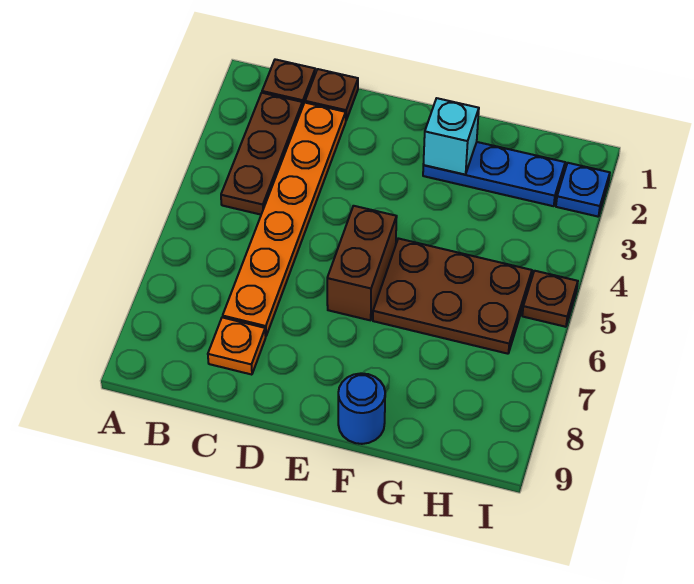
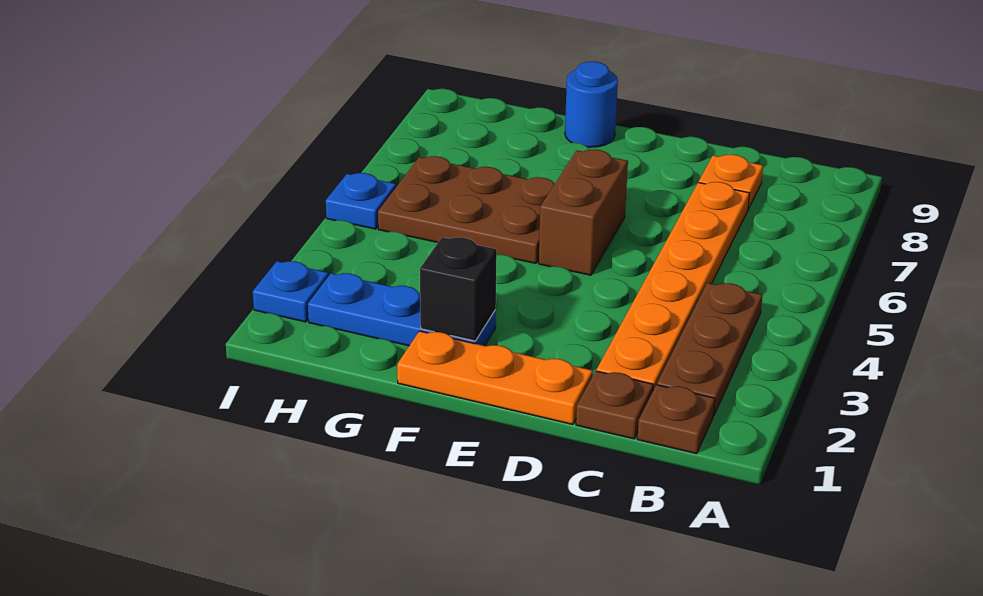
none -> orange plate D1:F1 level 1
cyan brick F2 level 2 -> black brick F2 level 2
brown plate I5 level 1 -> blue plate I5 level 1

